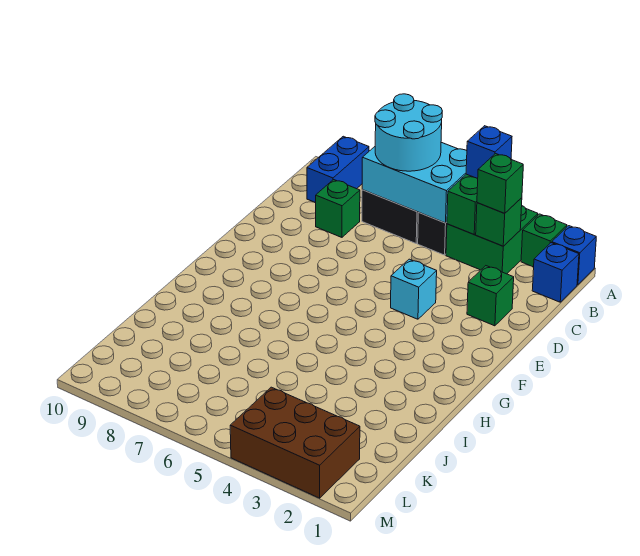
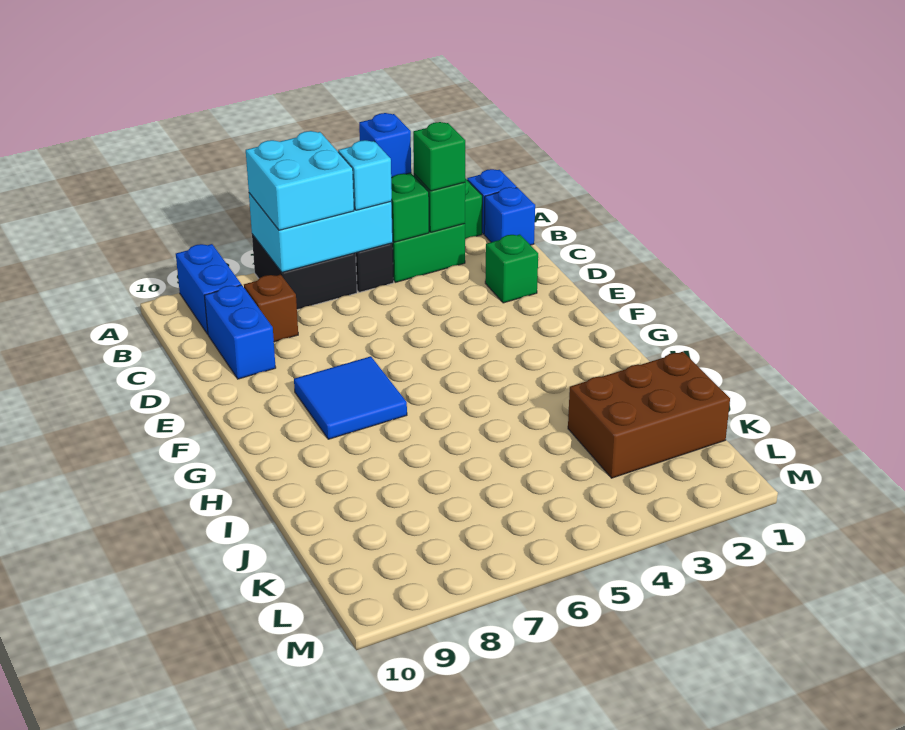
cyan round brick A6:B7 level 3 -> cyan brick A6:B7 level 3
green brick C8 level 1 -> brown brick C8 level 1
none -> blue brick C9:D9 level 1
cyan brick E4 level 1 -> cyan brick B5 level 3
none -> blue tile F7:G8 level 1
brown brick L2:M4 level 1 -> brown brick J1:K3 level 1

